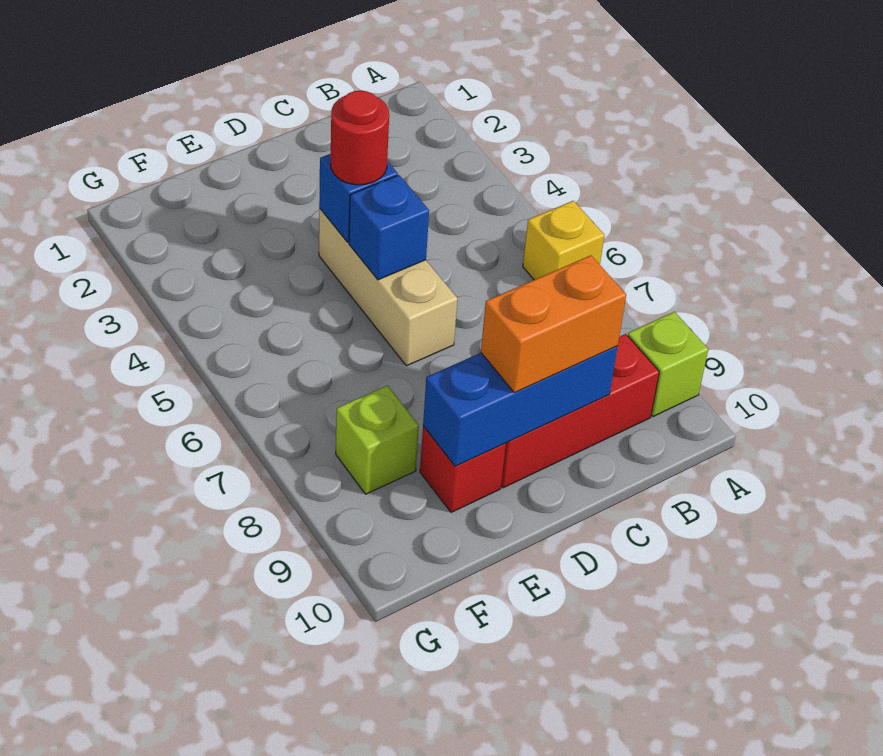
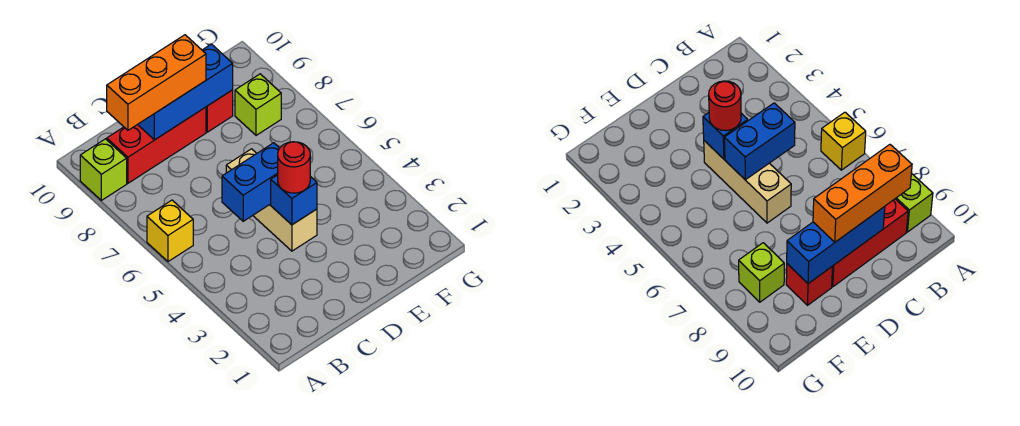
orange brick C9:D9 level 3 -> orange brick B9:D9 level 3
blue brick D5 level 2 -> blue brick C5:D5 level 2

